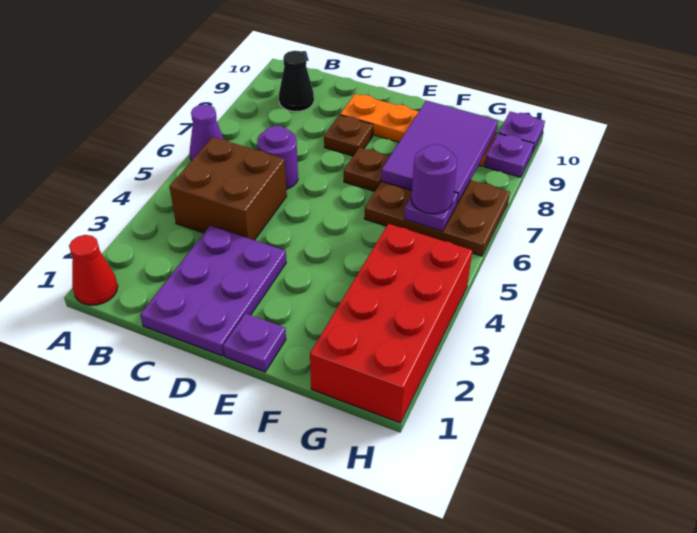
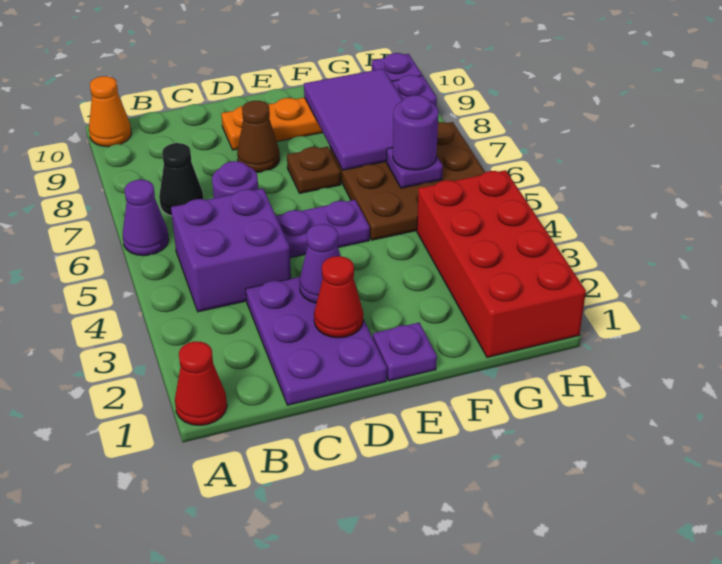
none -> orange cone A10 level 1
brown brick B4:C5 level 1 -> purple brick B4:C5 level 1
black cone B9 level 1 -> black cone B7 level 1
none -> red cone D2 level 2
none -> purple cone D3 level 2
none -> purple plate D5:E5 level 1
brown plate D8 level 1 -> brown cone D8 level 1
brown plate F6:H7 level 1 -> brown plate F5:H7 level 1

